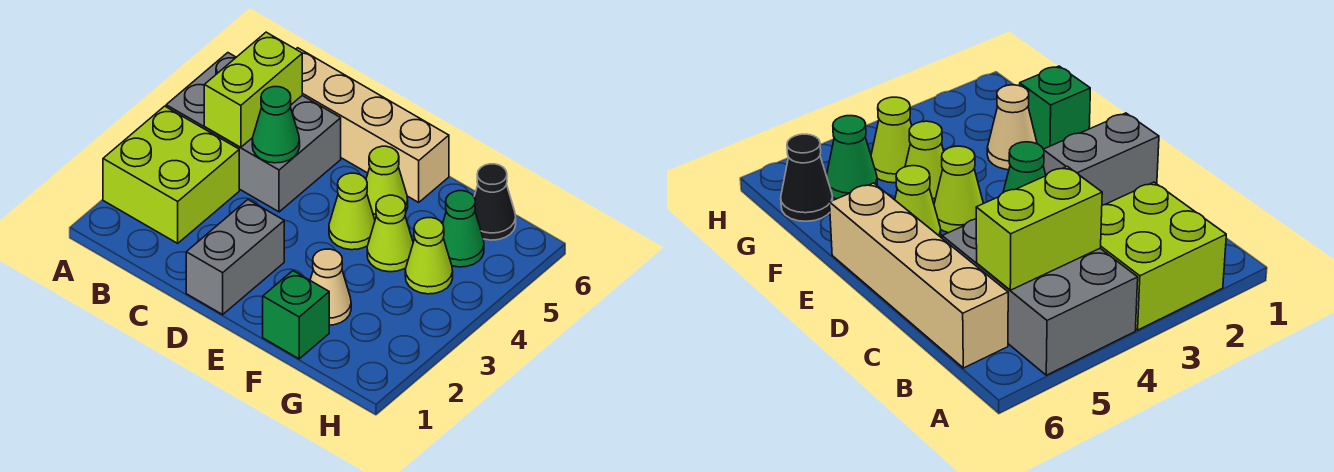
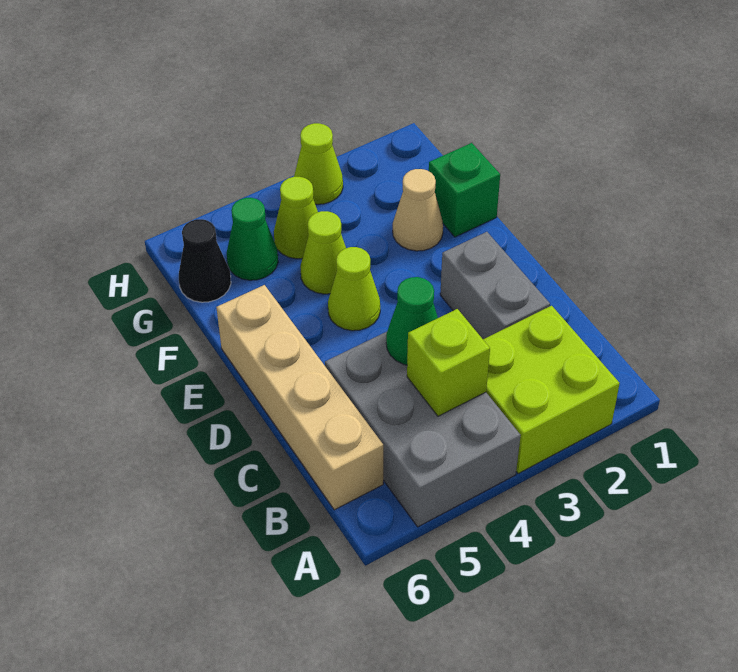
lime brick B4:B5 level 2 -> lime brick B4 level 2
grey brick D1:D2 level 1 -> grey brick C2:D2 level 1
lime cone E5 level 1 -> lime cone H3 level 1

